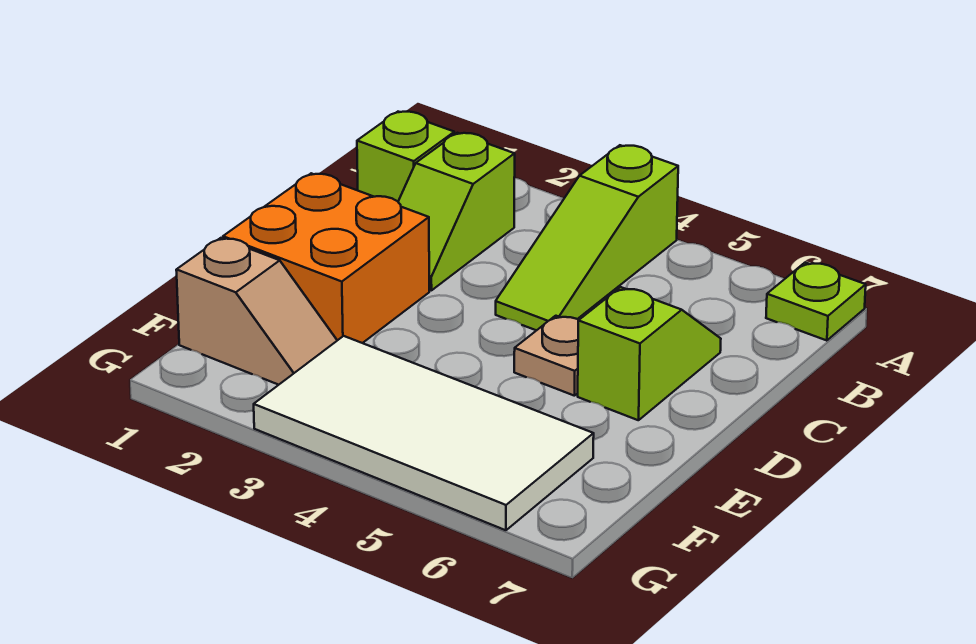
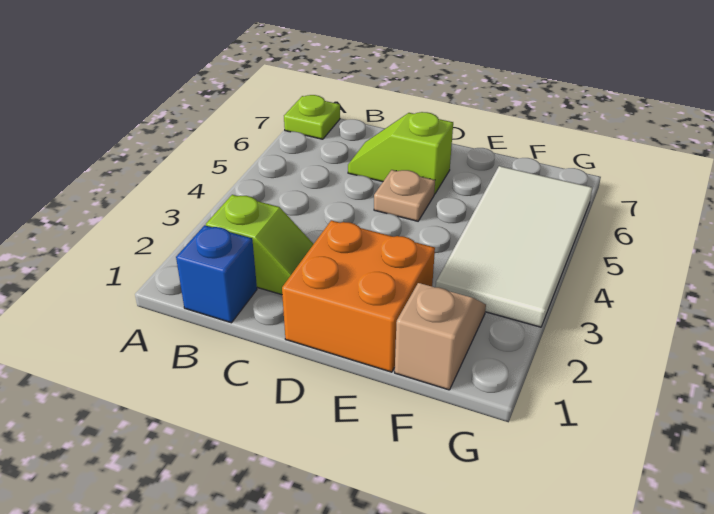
lime slope A4:C4 level 1 top A -> none
lime brick B1 level 1 -> blue brick B1 level 1

